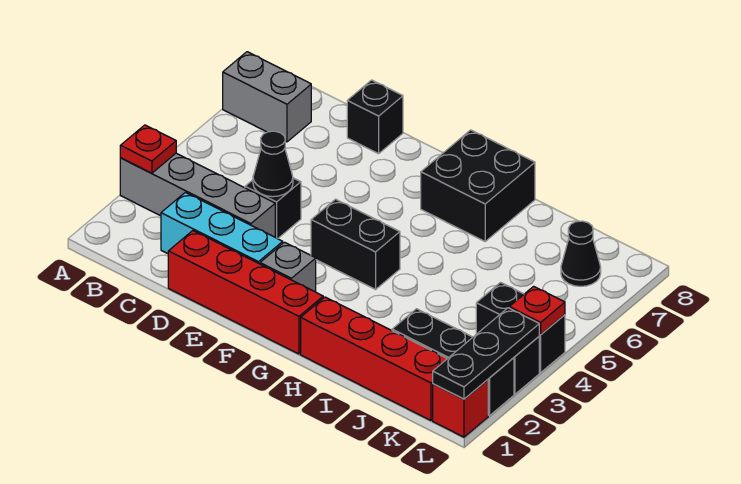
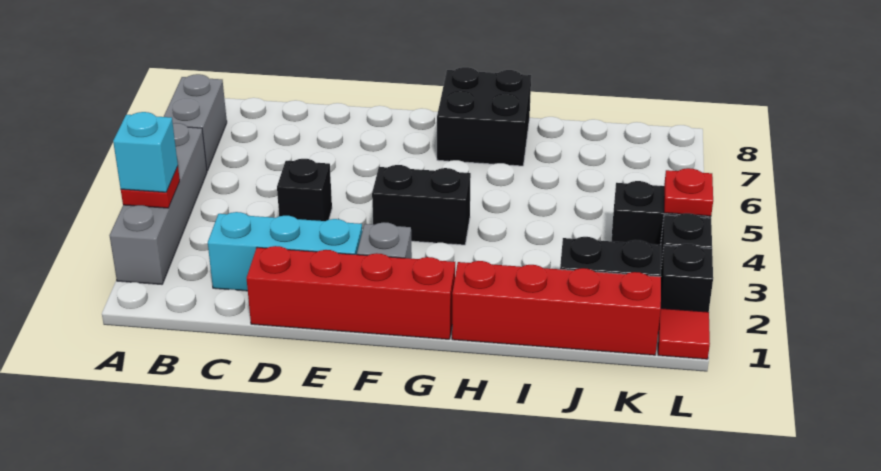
grey brick A3:D3 level 1 -> grey brick A2:A5 level 1
none -> cyan brick A3 level 3
grey brick A7:B7 level 1 -> grey brick A6:A7 level 1
black cone D4 level 2 -> none
black brick D8 level 1 -> none
black cone K7 level 1 -> none
red brick L1 level 1 -> red tile L1 level 1
black plate L1:L3 level 2 -> none

